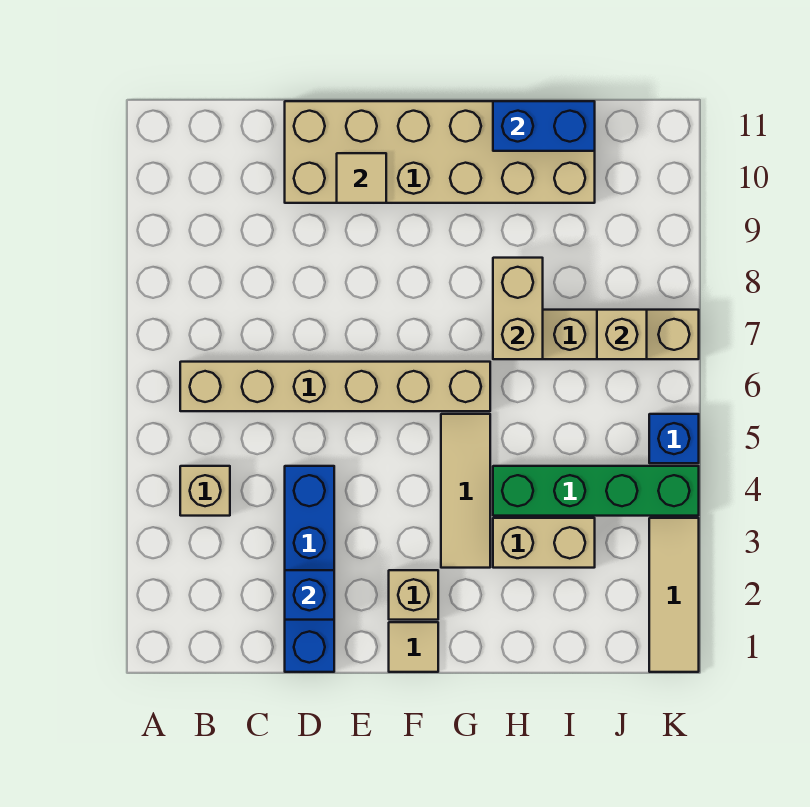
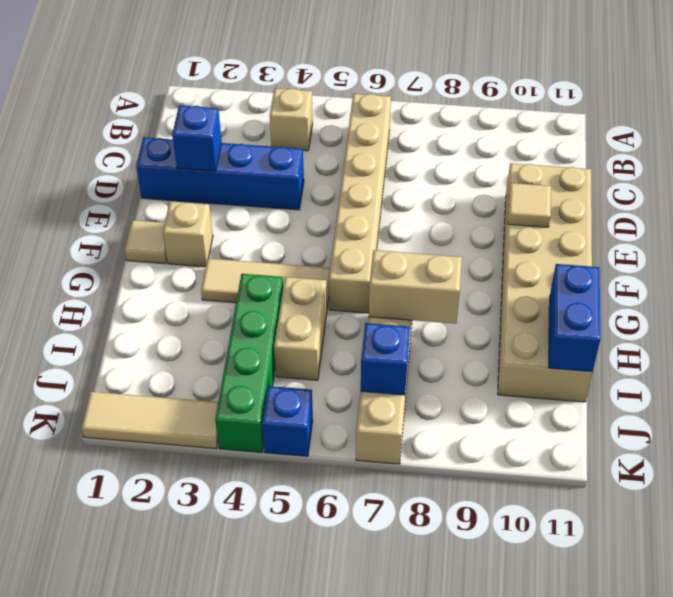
tan brick H3:I3 level 1 -> tan brick H5:I5 level 1
tan brick J7 level 2 -> blue brick J7 level 2

